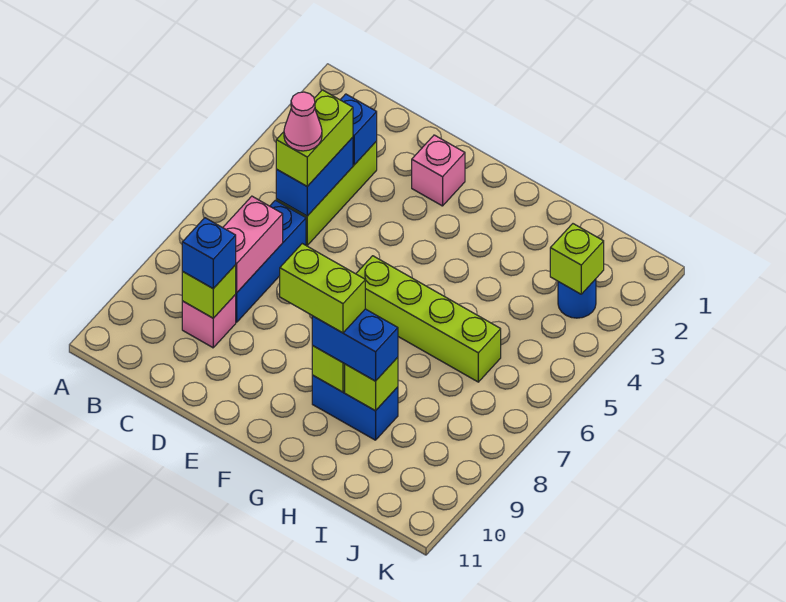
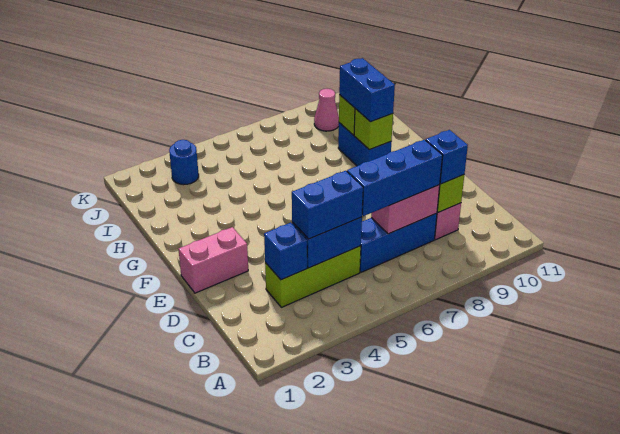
lime brick C4:C5 level 3 -> blue brick C4:C5 level 3
pink cone C5 level 4 -> pink cone J9 level 1
none -> blue brick C6:C8 level 3
pink brick E2 level 1 -> pink brick E1:E2 level 1
lime brick F6:I6 level 1 -> none
lime brick F9:G9 level 4 -> none
lime brick J3 level 2 -> none

